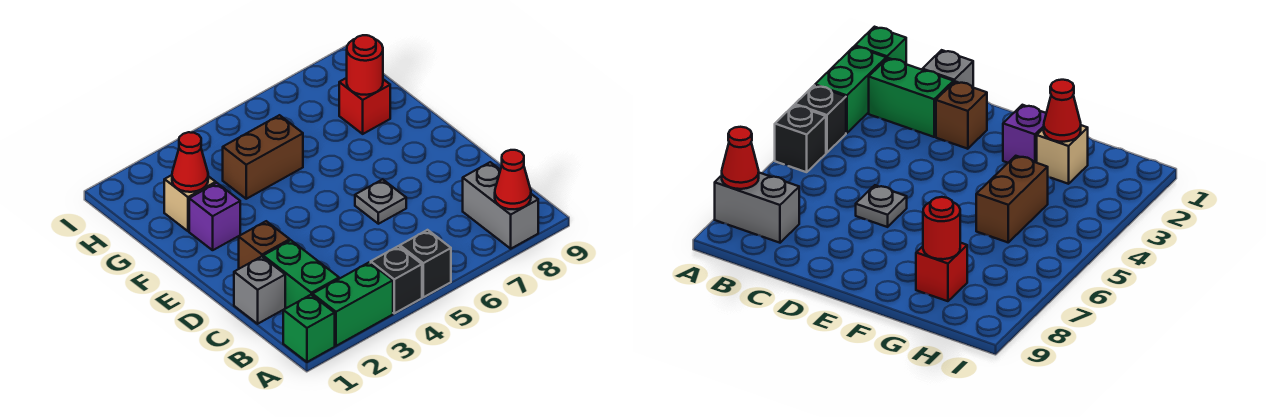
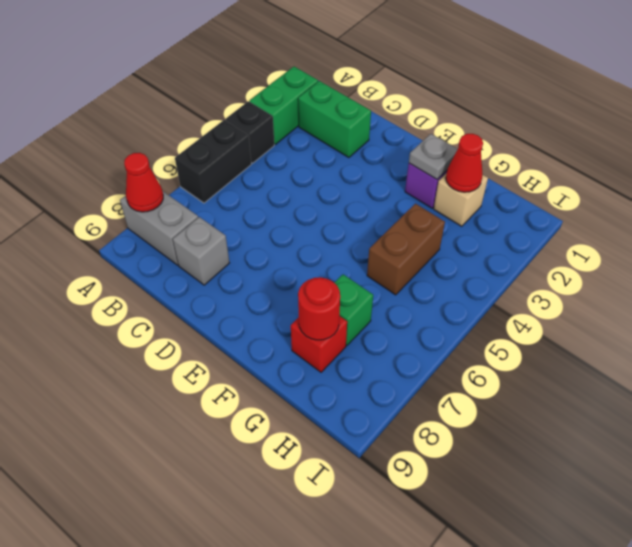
green brick A1 level 1 -> green brick G7 level 1
black brick A5 level 1 -> black brick A5:A6 level 1
grey brick C1 level 1 -> grey brick C8 level 1
brown brick D2 level 1 -> none
grey plate D6 level 1 -> grey plate F2 level 2

